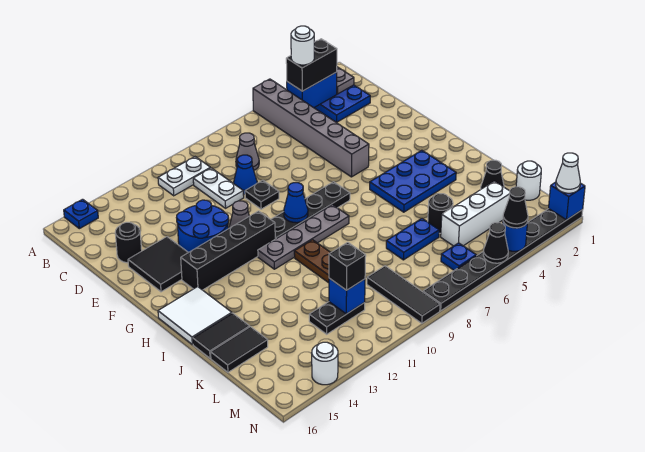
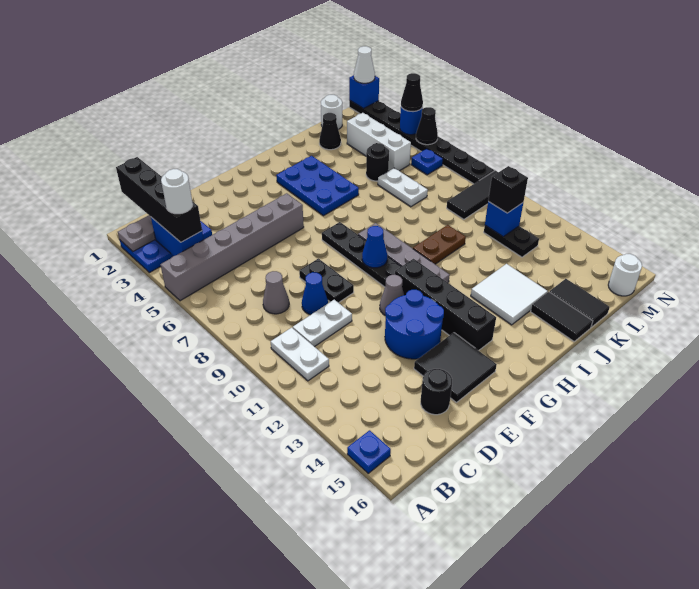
black brick B3:B4 level 3 -> black brick B1:B4 level 3
black plate E9 level 1 -> black plate E8:E9 level 1
white tile H15:I16 level 1 -> white tile I13:J14 level 1
blue plate K6:K7 level 1 -> white plate K6:K7 level 1
white round brick N14 level 1 -> white round brick M16 level 1

